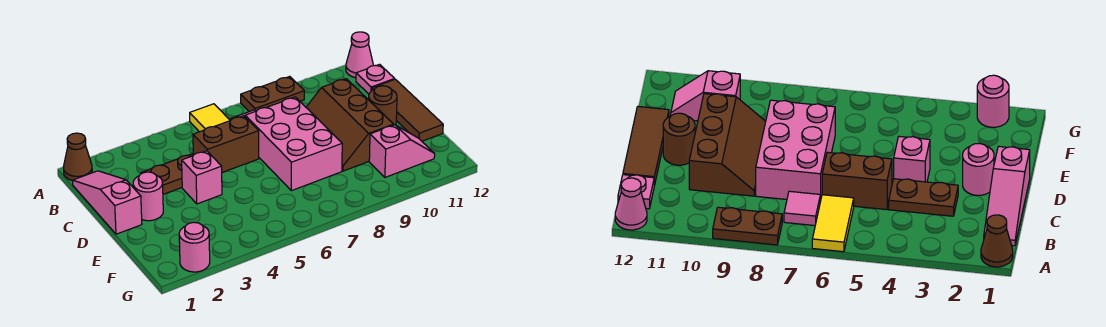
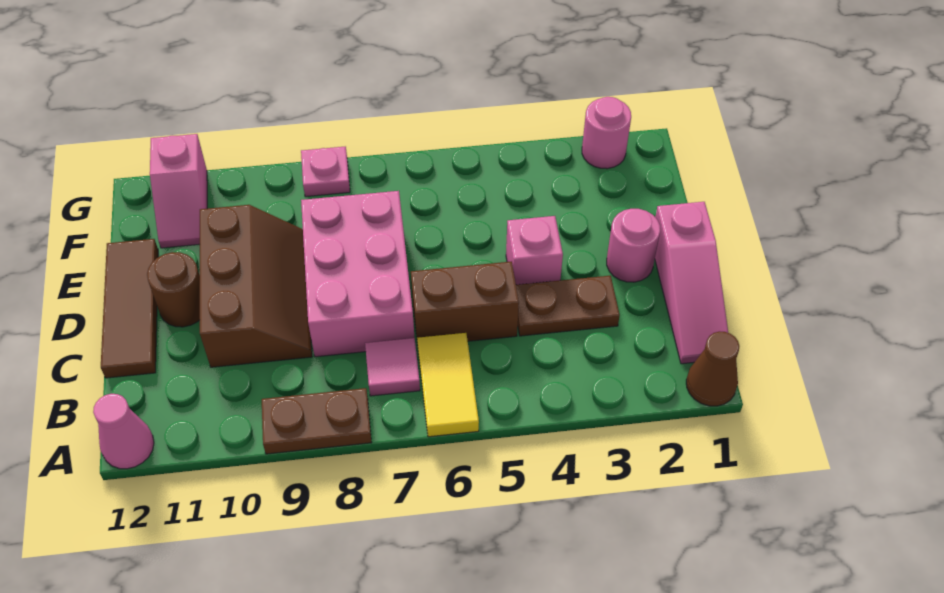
pink plate B12 level 1 -> pink plate G8 level 1
pink slope F10:F11 level 1 top 10 -> pink slope F11:G11 level 1 top G

